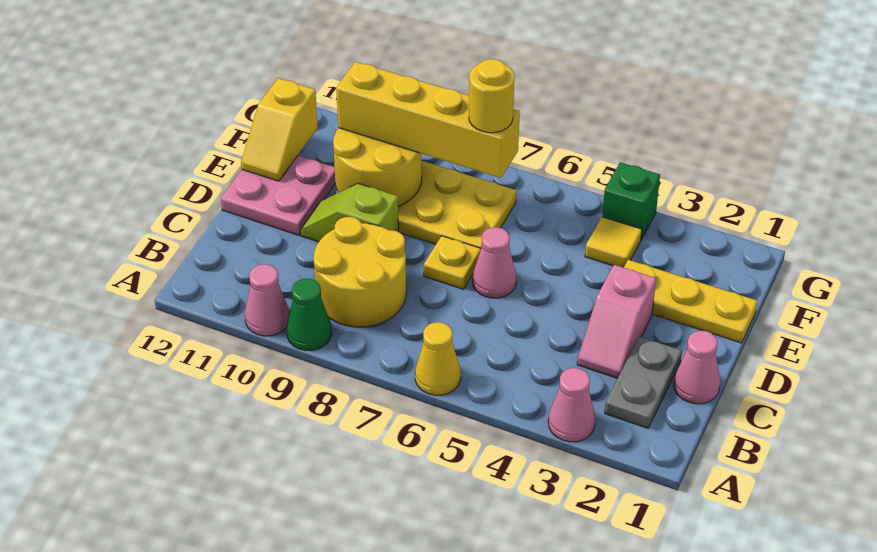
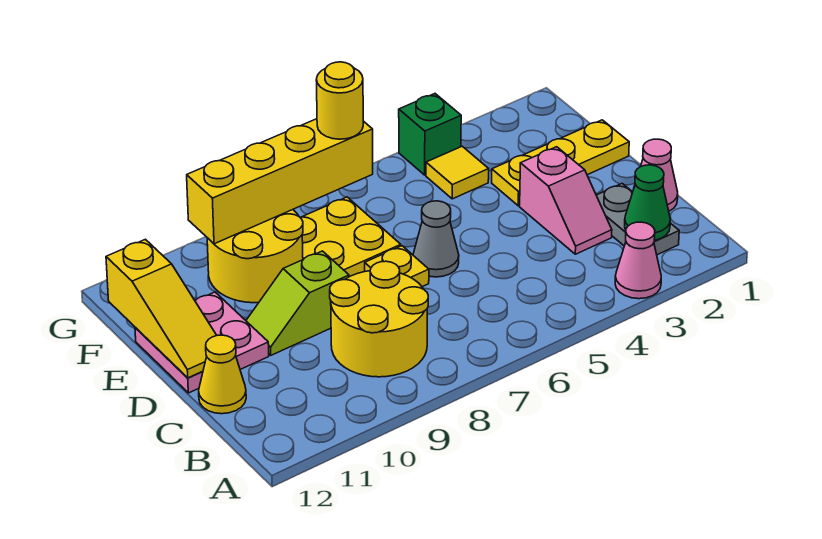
yellow cone A6 level 1 -> yellow cone C12 level 1
green cone A9 level 1 -> green cone B2 level 2
pink cone A10 level 1 -> none
pink cone D6 level 1 -> grey cone D6 level 1
yellow slope E12:F12 level 2 top F -> yellow slope D12:F12 level 2 top F

